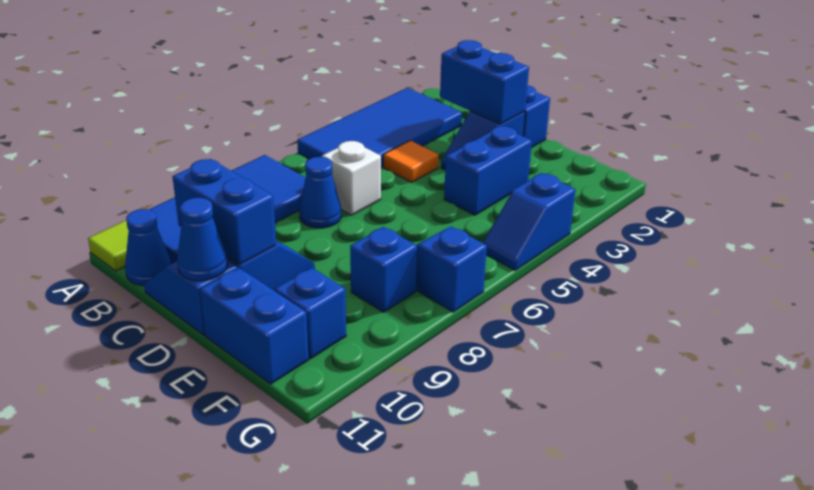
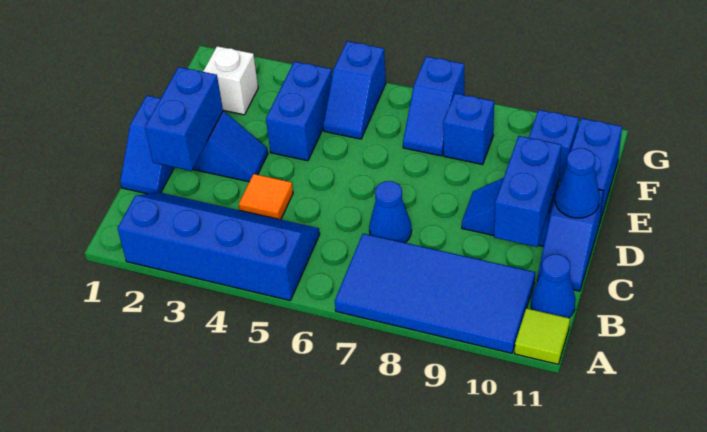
blue tile A2:B5 level 1 -> blue slope A2:B5 level 1 top A
white brick C6 level 1 -> white brick F2 level 1
blue brick E3:E4 level 1 -> blue brick E4:F4 level 1
blue slope G4:G5 level 1 top 4 -> blue slope F5:G5 level 1 top G

